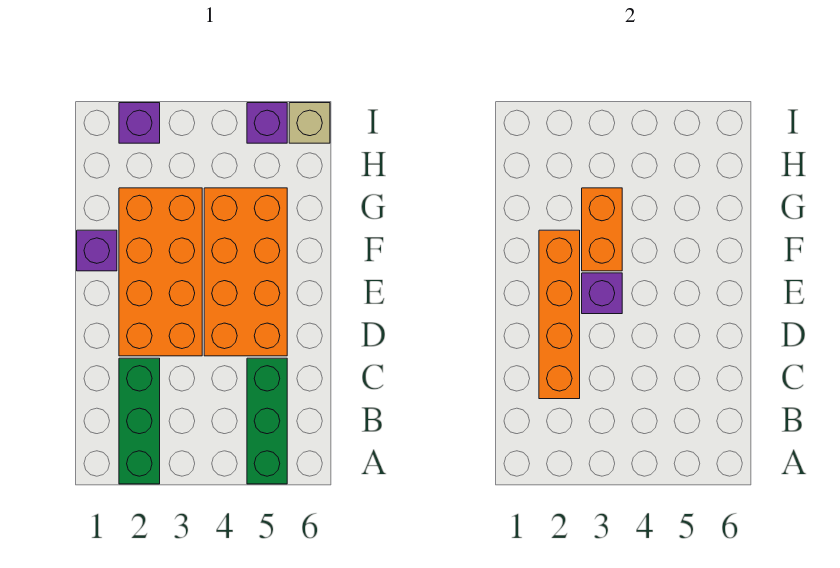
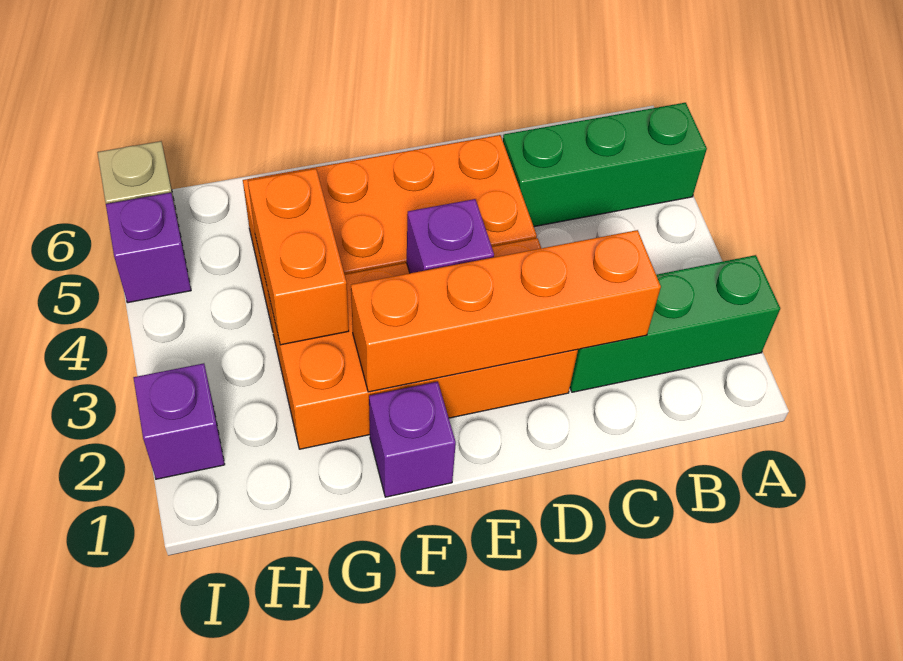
orange brick F3:G3 level 2 -> orange brick G3:G4 level 2

